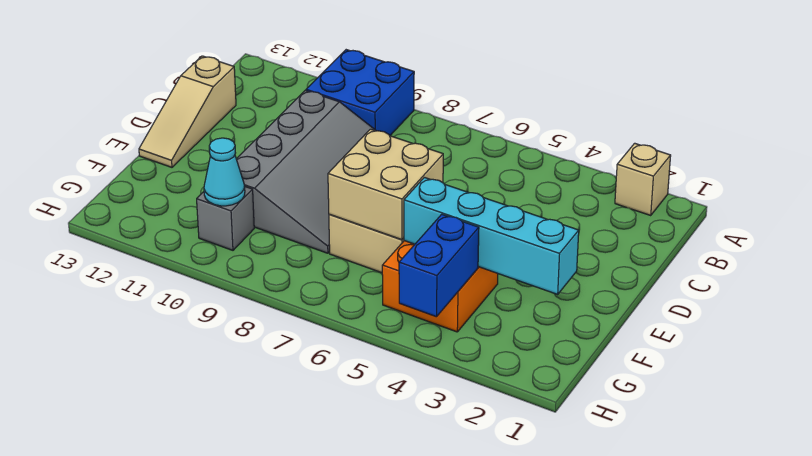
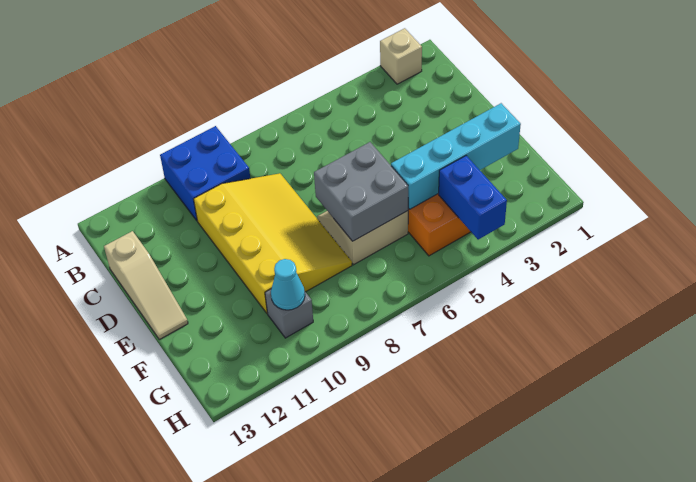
grey slope C8:F10 level 1 top 10 -> yellow slope C8:F10 level 1 top 10
tan brick E6:F7 level 2 -> grey brick E6:F7 level 2

